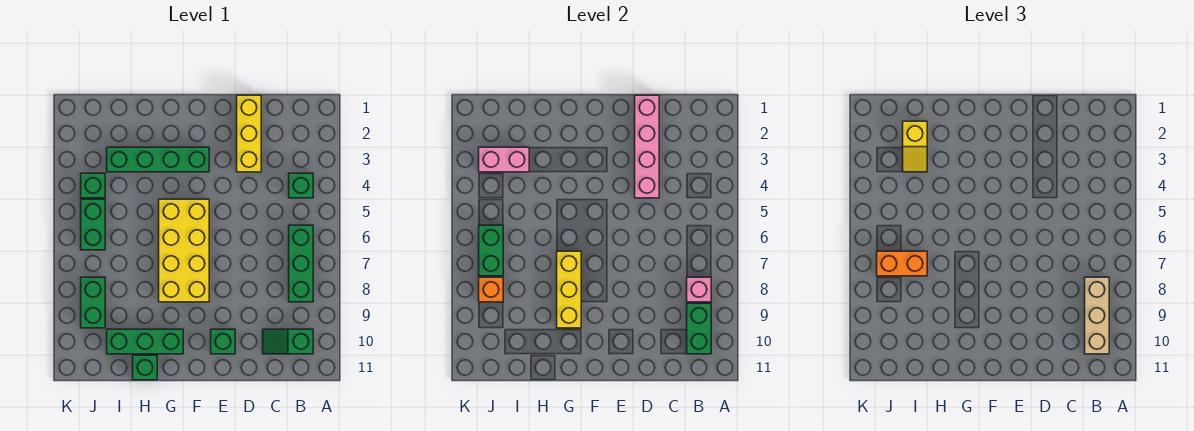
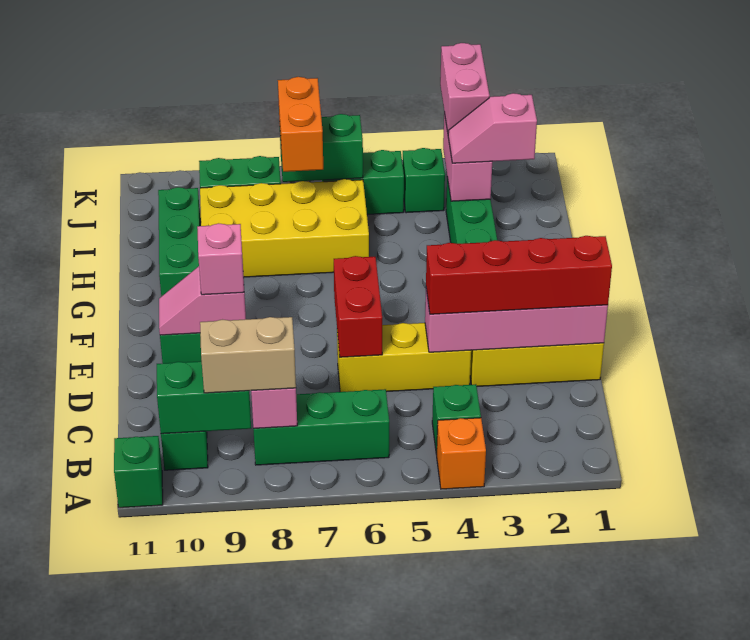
tan brick B8:B10 level 3 -> tan brick B8:B9 level 3
none -> red brick D1:D4 level 3
none -> red brick D6:E6 level 2
none -> pink slope E9:E10 level 2 top 9
none -> pink brick E9 level 3
yellow brick F5:G8 level 1 -> yellow brick H6:I9 level 1
yellow brick G7:G9 level 2 -> yellow brick D4:D6 level 1
green brick H11 level 1 -> green brick A11 level 1
yellow slope I2:I3 level 3 top 2 -> pink slope I2:I3 level 3 top 2
none -> pink brick J3:K3 level 3
orange brick J8 level 2 -> orange brick A4 level 1

